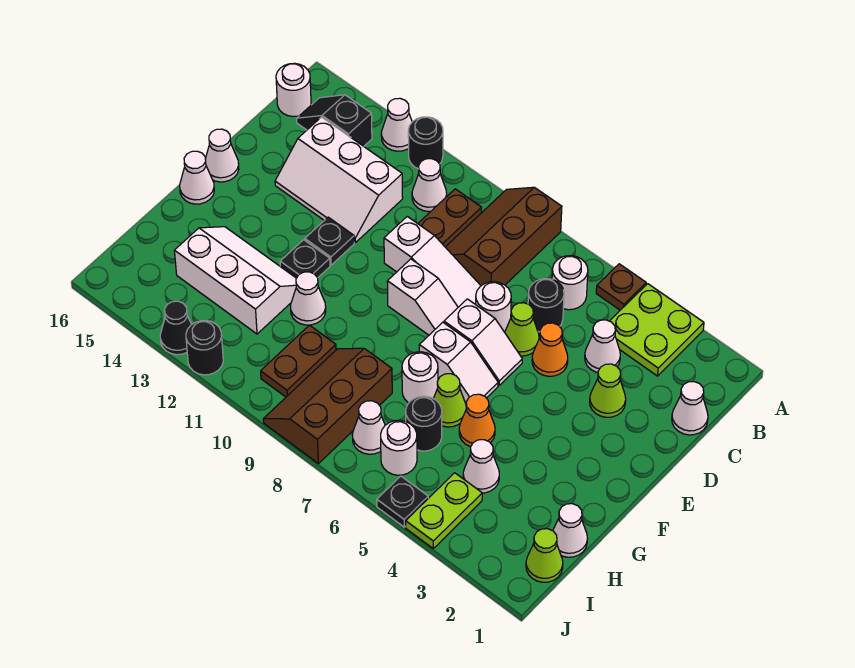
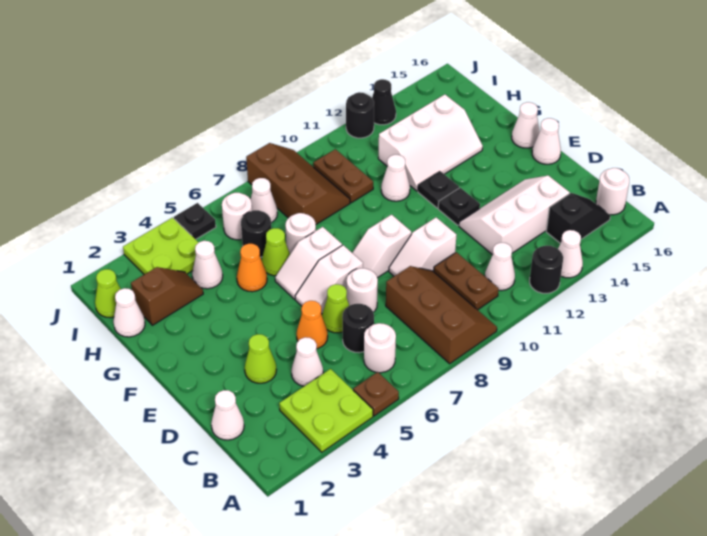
white slope D8:D10 level 1 top 10 -> white slope D9:D10 level 1 top 10
none -> brown slope H2:H3 level 1 top 2
lime plate I4:J4 level 1 -> lime plate I3:J4 level 1

